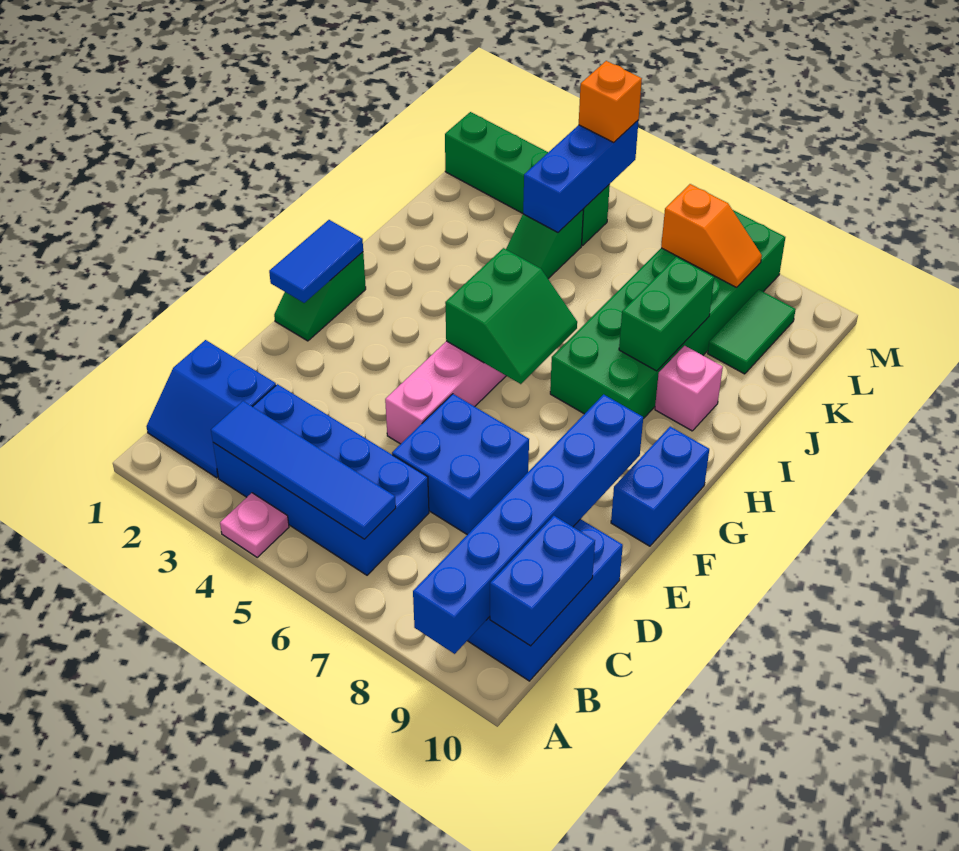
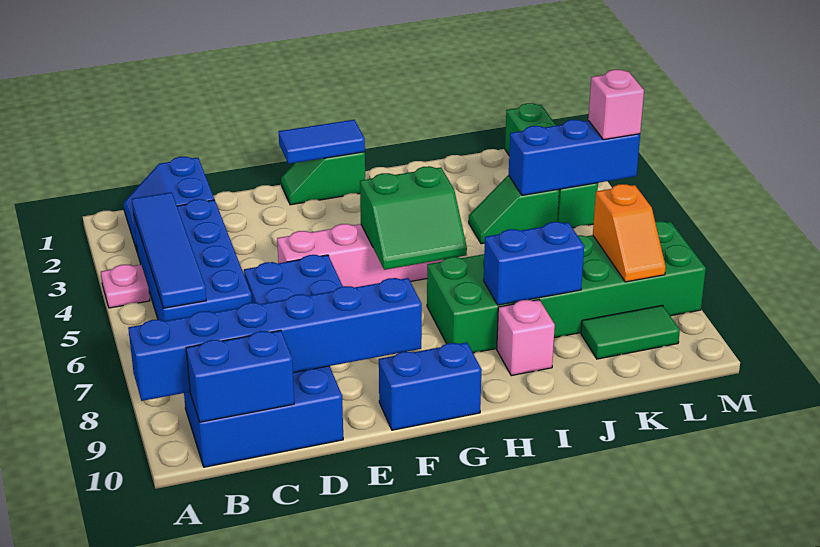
green brick I8:J8 level 2 -> blue brick I8:J8 level 2
orange brick M4 level 3 -> pink brick M4 level 3

